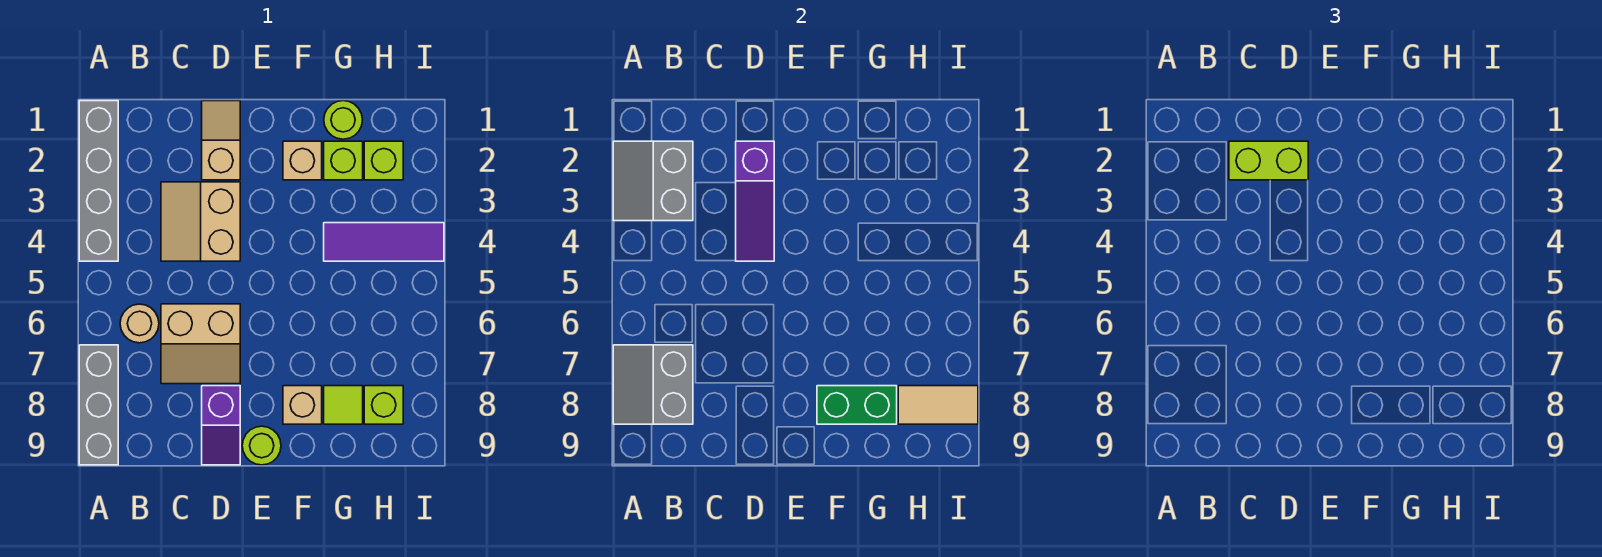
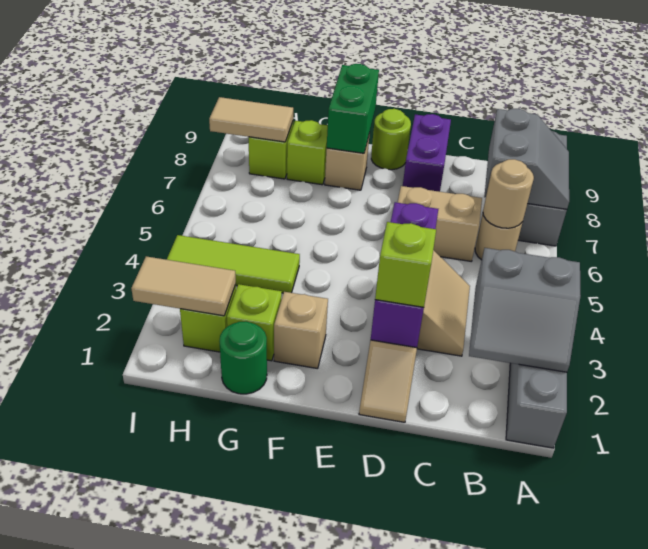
grey slope A2:B3 level 2 top B -> grey slope A2:B3 level 2 top 3
none -> tan round brick B6 level 2
lime brick C2:D2 level 3 -> lime brick D2 level 3
purple slope D2:D4 level 2 top 2 -> purple brick D2:D4 level 2
purple slope D8:D9 level 1 top 8 -> purple brick D8:D9 level 1
green brick F8:G8 level 2 -> green brick F8:F9 level 2
lime round brick G1 level 1 -> green round brick G1 level 1
purple tile G4:I4 level 1 -> lime tile G4:I4 level 1
lime tile G8 level 1 -> lime brick G8 level 1
none -> tan tile H2:I2 level 2

